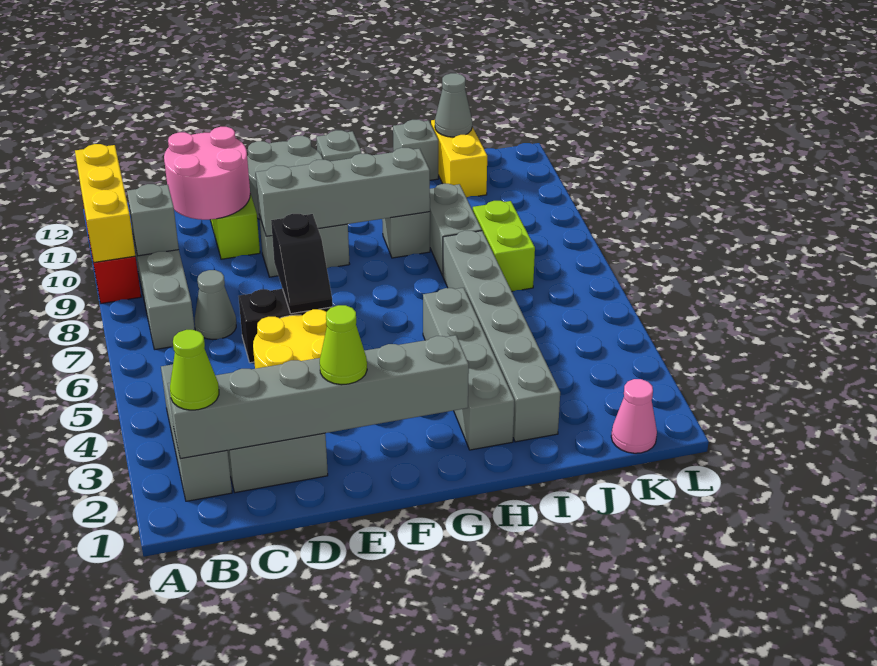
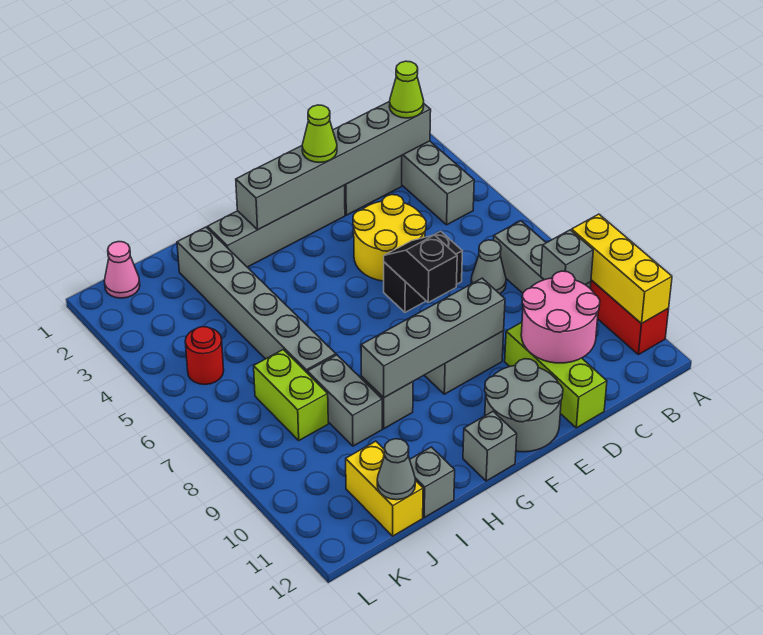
grey brick H2:H5 level 1 -> grey brick E2:H2 level 1
none -> red round brick K5 level 1

